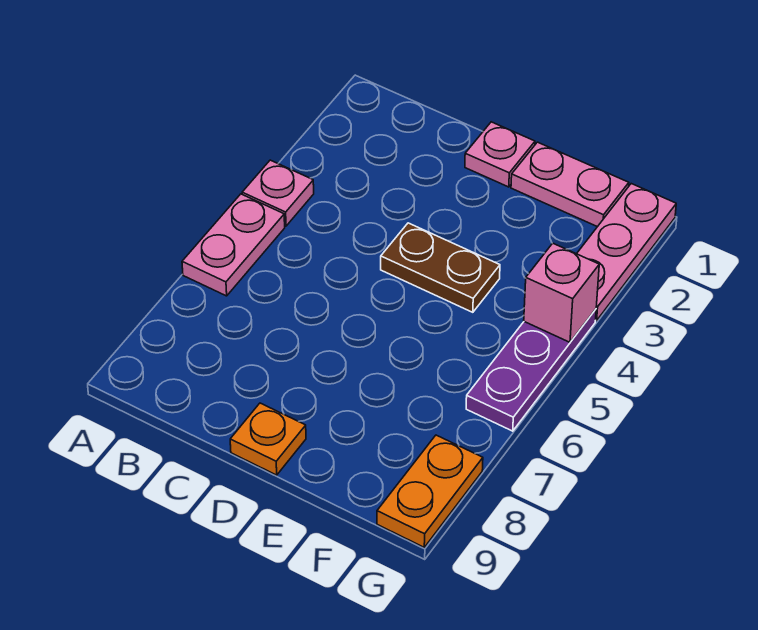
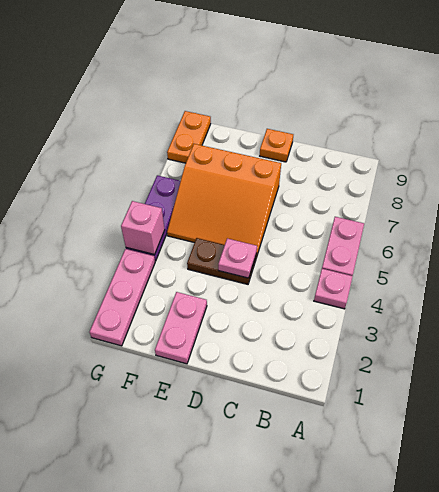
pink plate D1 level 1 -> pink plate D4 level 2
none -> orange slope D5:F7 level 1 top 7
pink plate E1:F1 level 1 -> pink plate E1:E2 level 1

